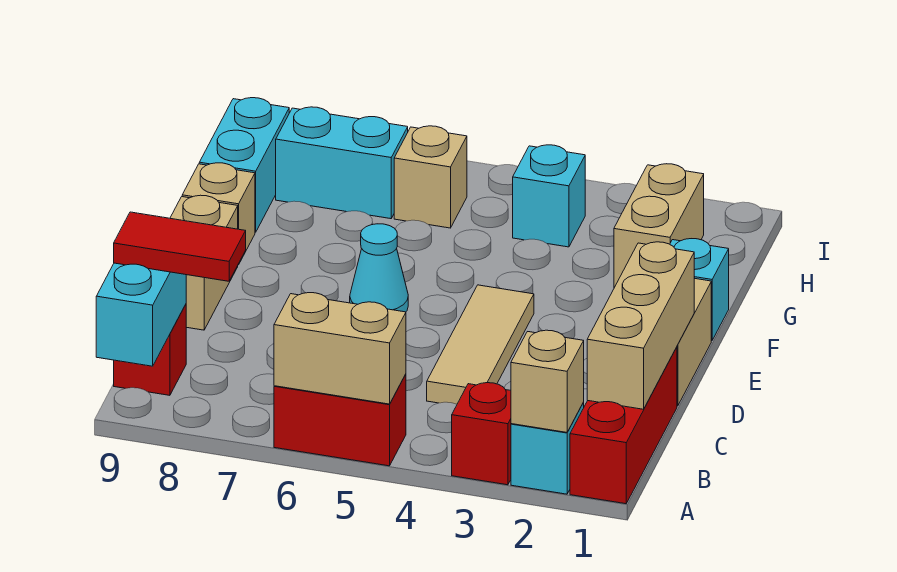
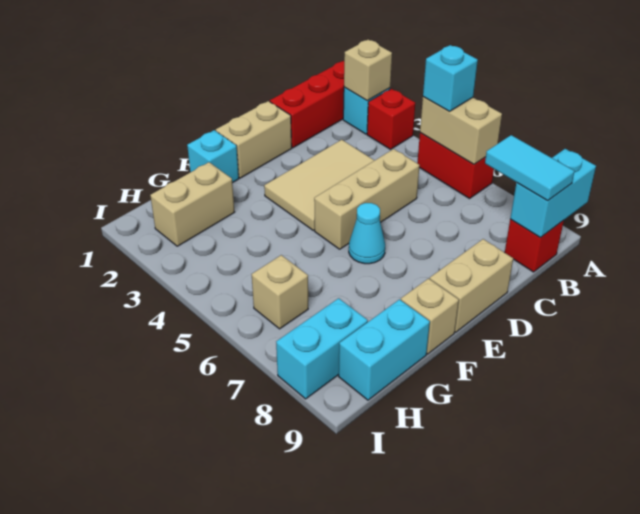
tan brick B1:D1 level 2 -> tan brick C5:E5 level 1
red tile B8:B9 level 3 -> cyan tile B8:B9 level 3
tan tile C4:E4 level 1 -> tan tile C3:E4 level 1
cyan brick H4 level 1 -> cyan brick A5 level 3
cyan brick H7:H8 level 1 -> cyan brick H8:I8 level 1

